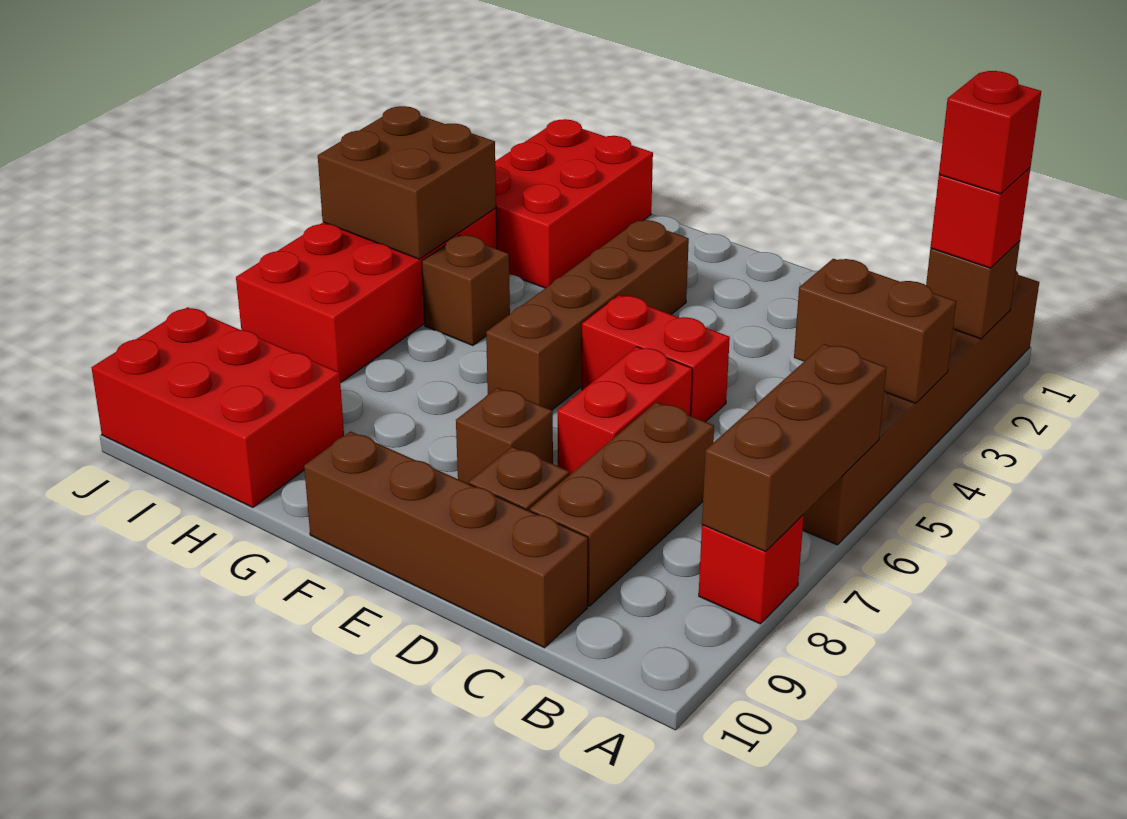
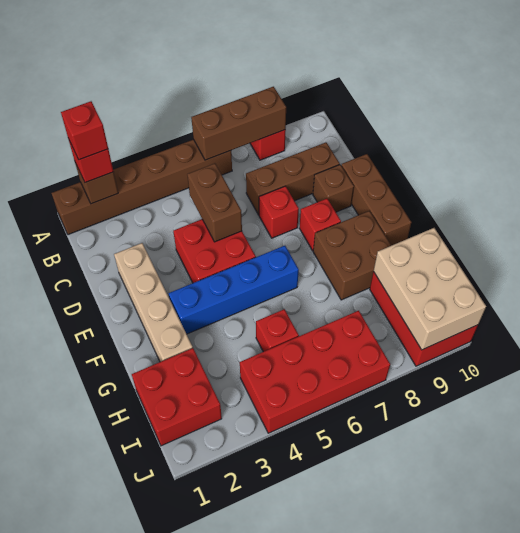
brown brick A4:B4 level 2 -> brown brick C5:D5 level 2
brown brick C10:F10 level 1 -> brown brick D10:F10 level 1
none -> tan brick D2:G2 level 1
red brick D5:E5 level 1 -> red brick D4:E5 level 1
red brick D6:D7 level 1 -> red brick D7 level 1
brown brick E8 level 1 -> red brick E8 level 1
brown brick F3:F6 level 1 -> blue brick F3:F6 level 1
red brick H1:I3 level 1 -> red brick H1:I2 level 1
brown brick H5 level 1 -> red brick H5 level 1
none -> tan brick H9:J10 level 2
brown brick I4:J5 level 2 -> brown brick F8:G9 level 1

